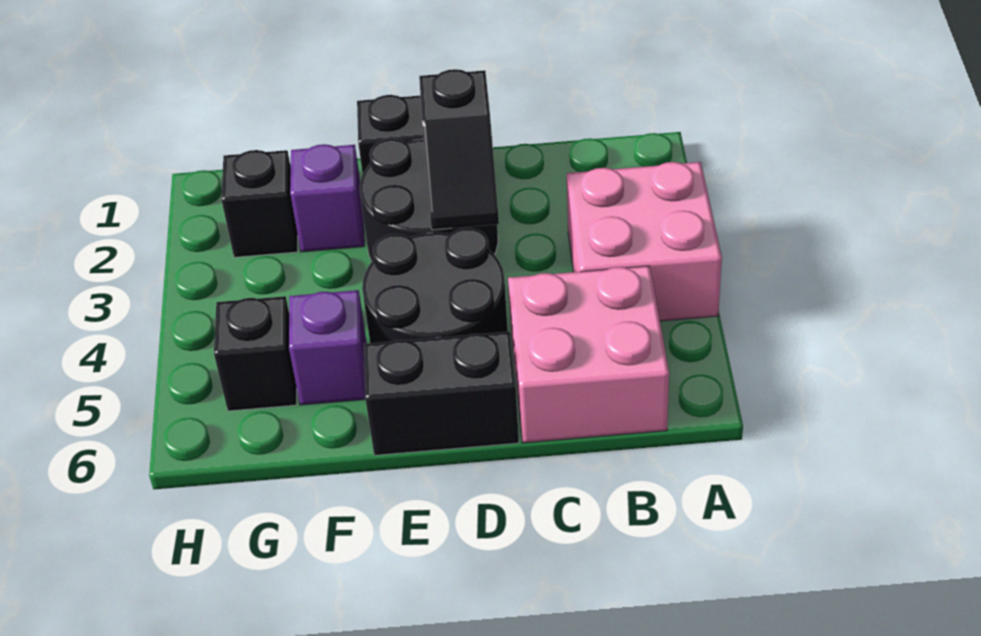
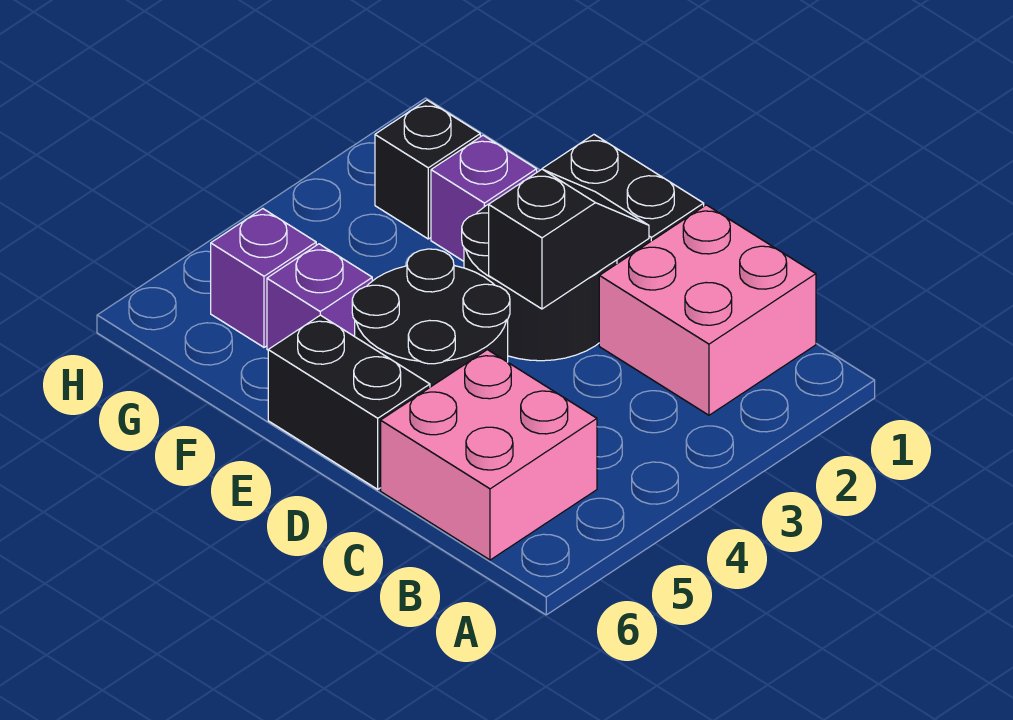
pink brick A3:B4 level 1 -> pink brick B1:C2 level 1
black slope D2:D3 level 2 top 2 -> black slope D2:D3 level 2 top 3
black brick G5 level 1 -> purple brick G5 level 1

